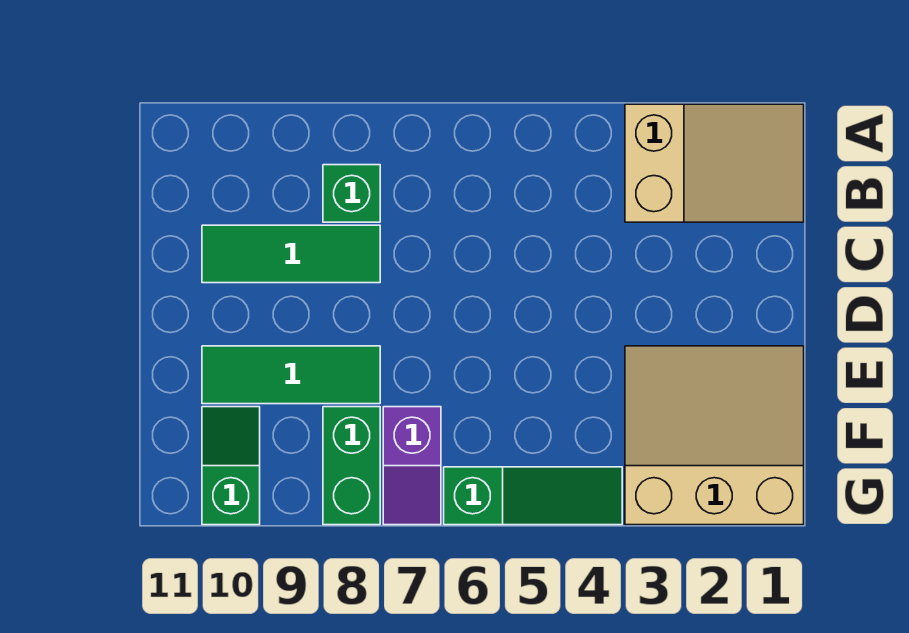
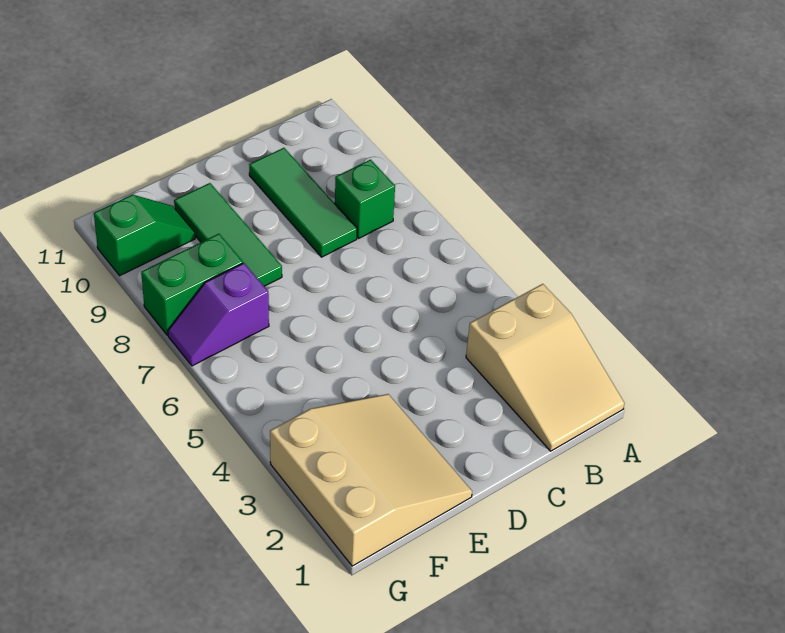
green slope G4:G6 level 1 top 6 -> none

